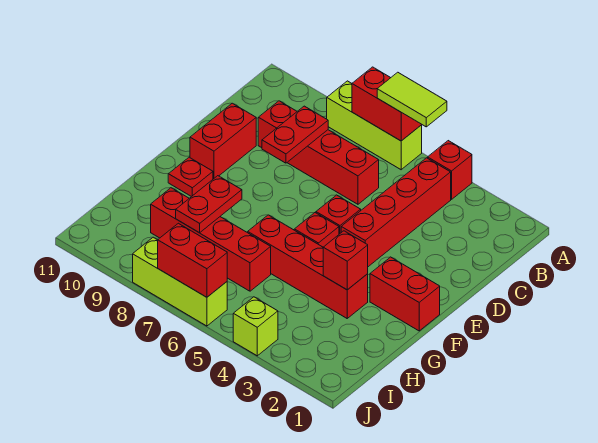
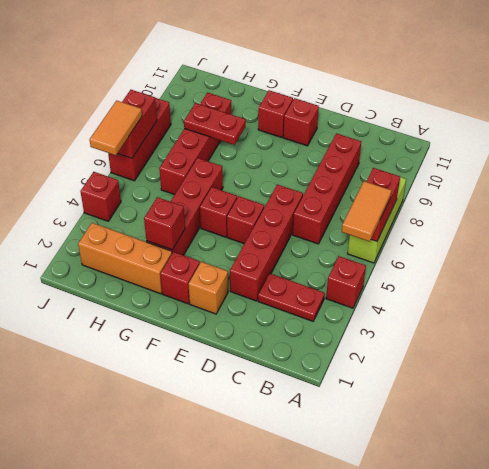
lime tile A5:A6 level 3 -> orange tile A5:A6 level 3
red brick B4:E4 level 1 -> red brick D3:D6 level 1
red plate C8:D8 level 2 -> red plate B3:C3 level 1
red brick D10:E10 level 1 -> red brick E10 level 1
none -> orange brick E2 level 1
red brick F1:F2 level 1 -> red brick F2 level 1
red plate F10 level 1 -> red brick F10 level 1
none -> orange brick G2:I2 level 1
lime brick J4 level 1 -> red brick J4 level 1
none -> orange tile J5:J6 level 3
lime brick J6:J8 level 1 -> red brick J6:J8 level 1

